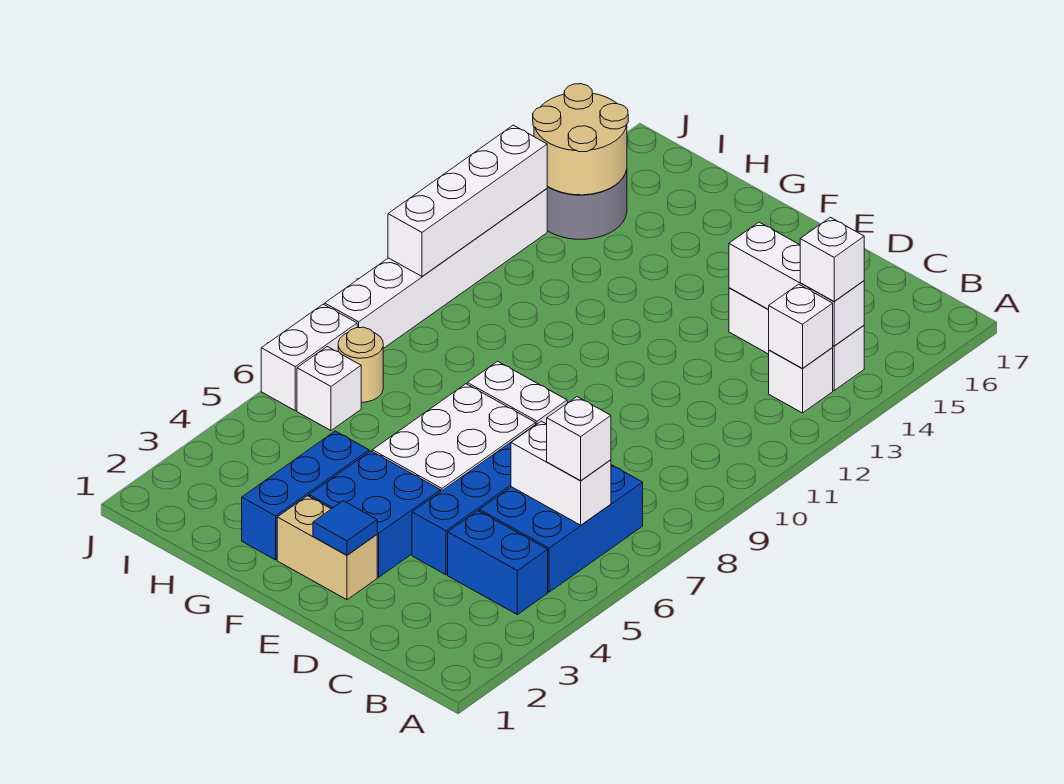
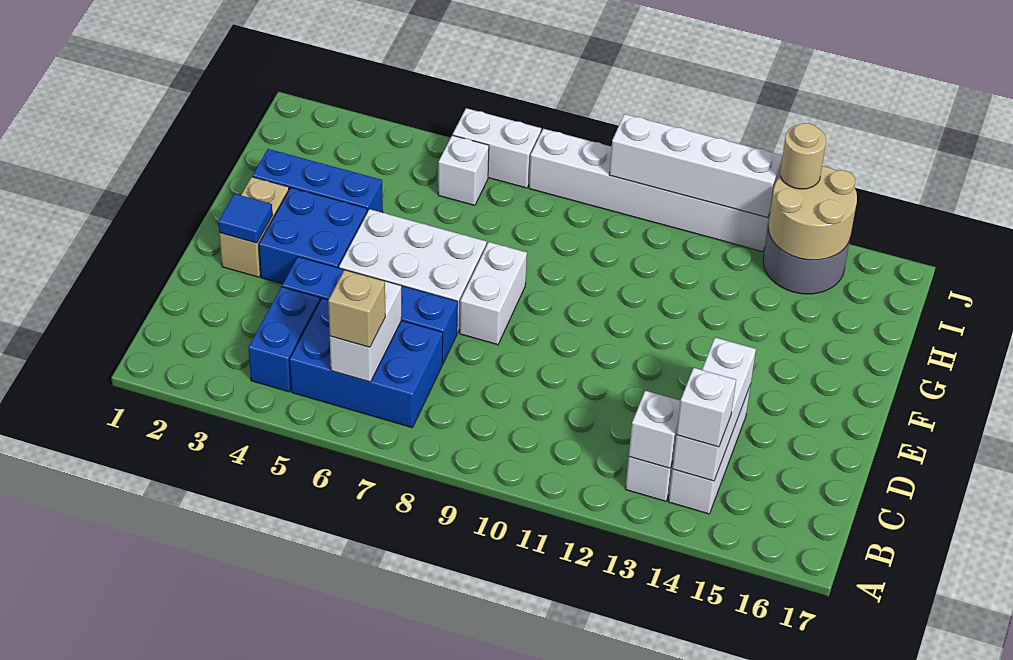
white brick B6 level 3 -> tan brick B6 level 3
tan round brick I7 level 1 -> tan round brick J14 level 3

